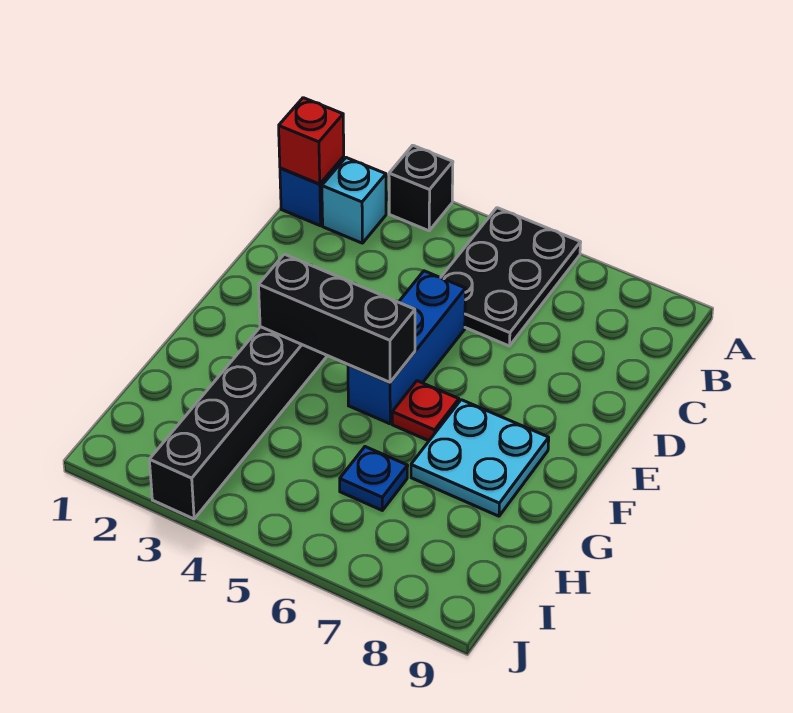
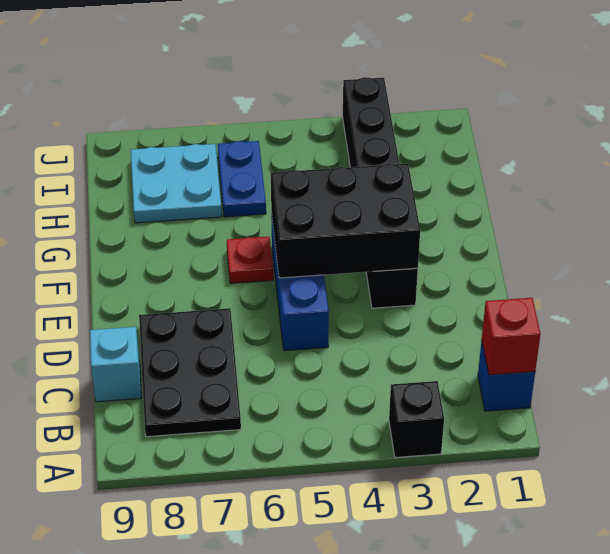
black plate A5:C6 level 1 -> black plate B7:D8 level 1
cyan brick B2 level 1 -> cyan brick C9 level 1
black brick F3:F5 level 2 -> black brick E3:F5 level 2
cyan plate F7:G8 level 1 -> cyan plate H7:I8 level 1
blue plate H6 level 1 -> blue plate H6:I6 level 1

